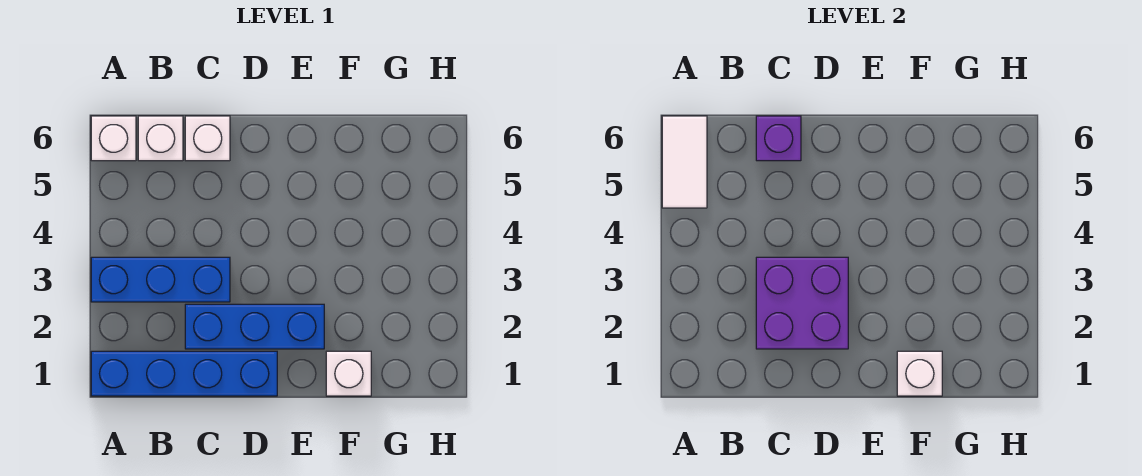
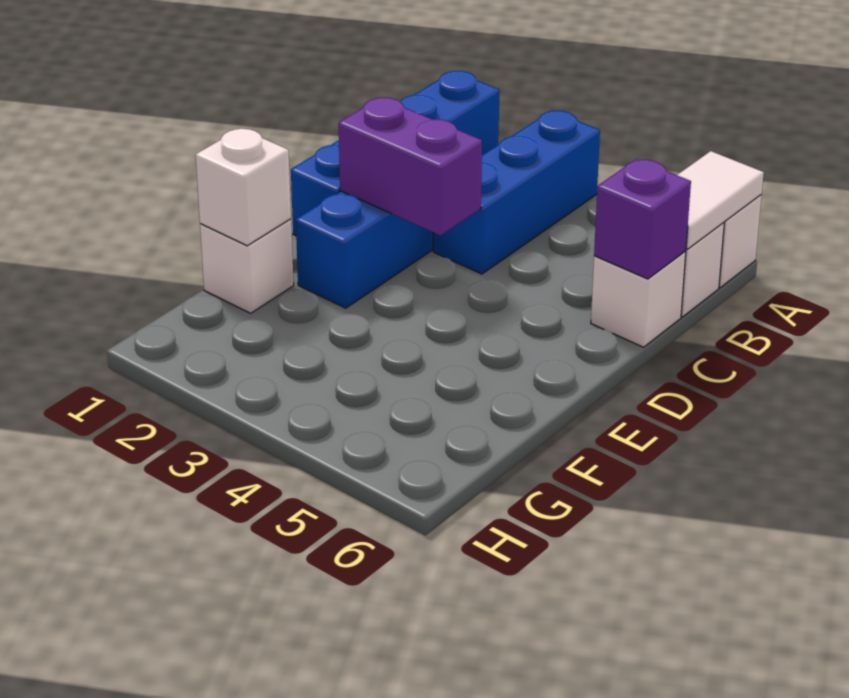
white tile A5:A6 level 2 -> white tile A6:B6 level 2
purple brick C2:D3 level 2 -> purple brick D2:D3 level 2

